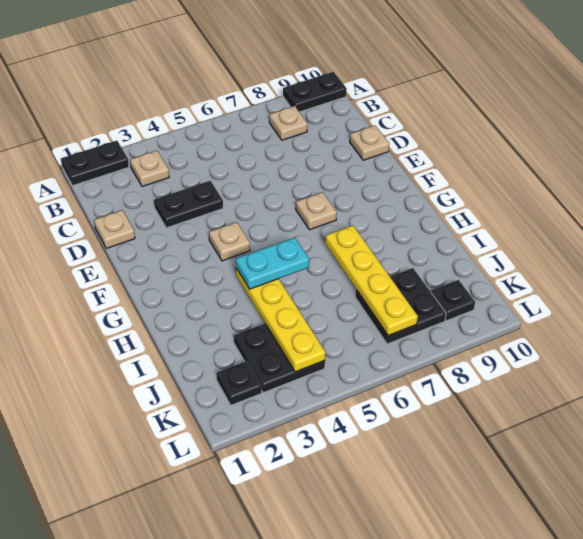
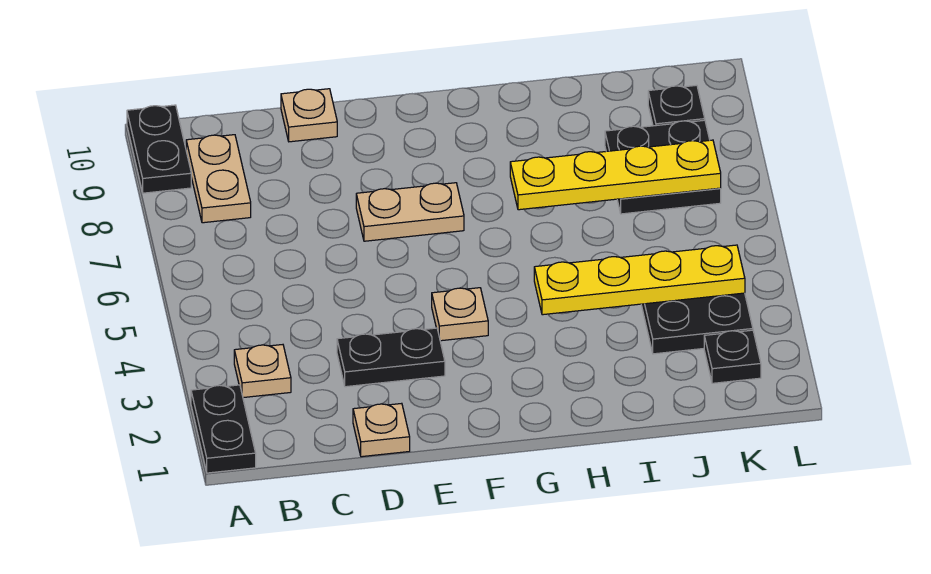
tan plate B8 level 1 -> tan plate B8:B9 level 1
black plate D3:D4 level 1 -> black plate D3:E3 level 1
tan plate F7 level 1 -> tan plate E7:F7 level 1
cyan plate H4:H5 level 3 -> none

